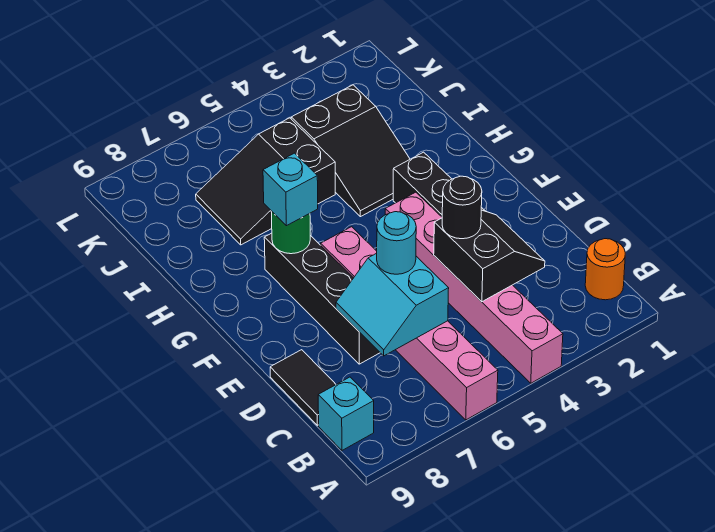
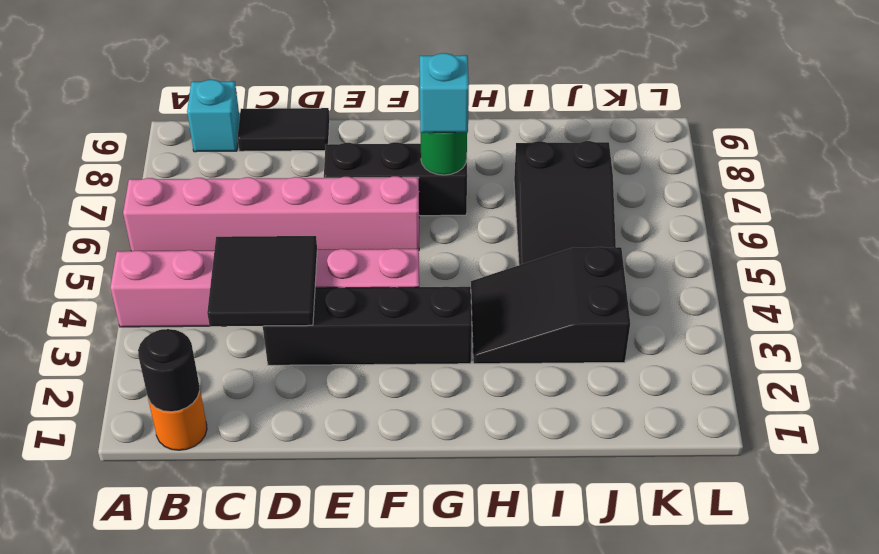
black slope C3:D4 level 2 top 4 -> black tile C3:D4 level 2
cyan slope C6:D7 level 2 top 6 -> none
black round brick D4 level 3 -> black round brick B1 level 2
cyan round brick D6 level 3 -> none
black brick D7:G7 level 1 -> black brick E7:G7 level 1
black slope I5:J7 level 1 top 5 -> black slope I5:J7 level 1 top 7

